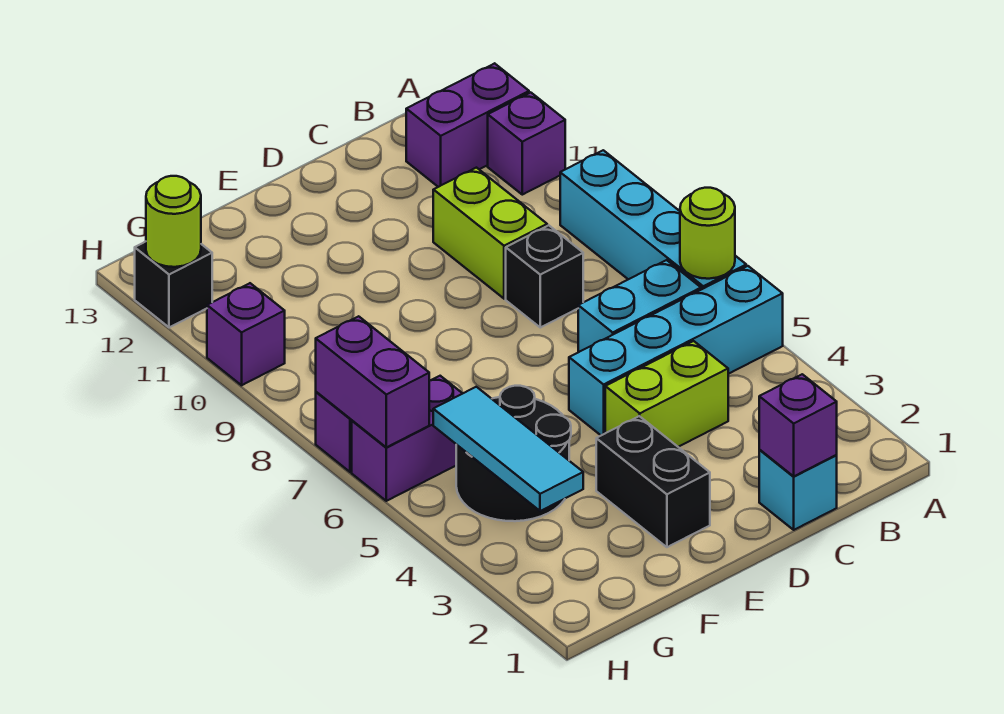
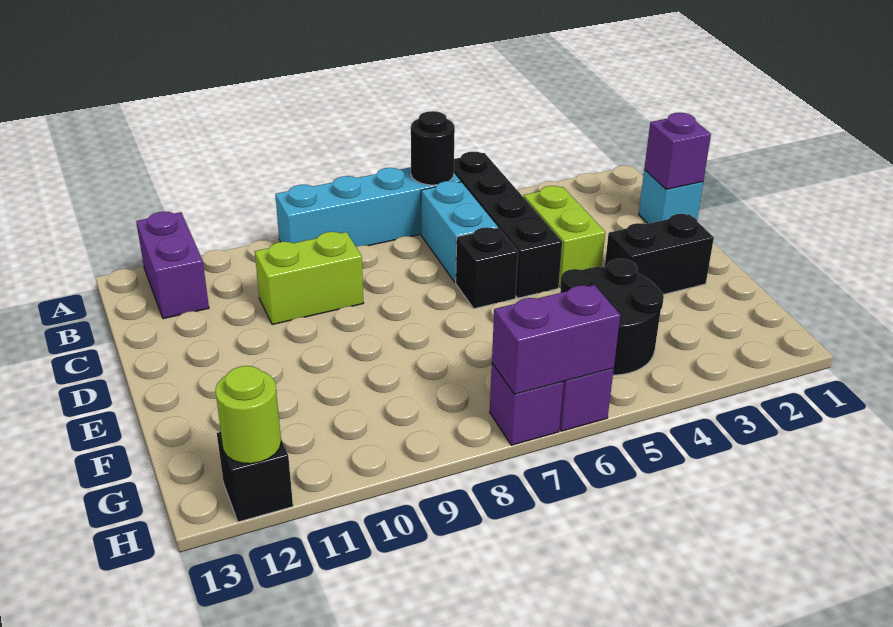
cyan brick A5:D5 level 1 -> black brick A5:D5 level 1
lime round brick A6 level 2 -> black round brick A6 level 2
purple brick A11 level 1 -> none
black brick C8 level 1 -> black brick D6 level 1
cyan tile G3:G5 level 2 -> none
purple brick H10 level 1 -> none

